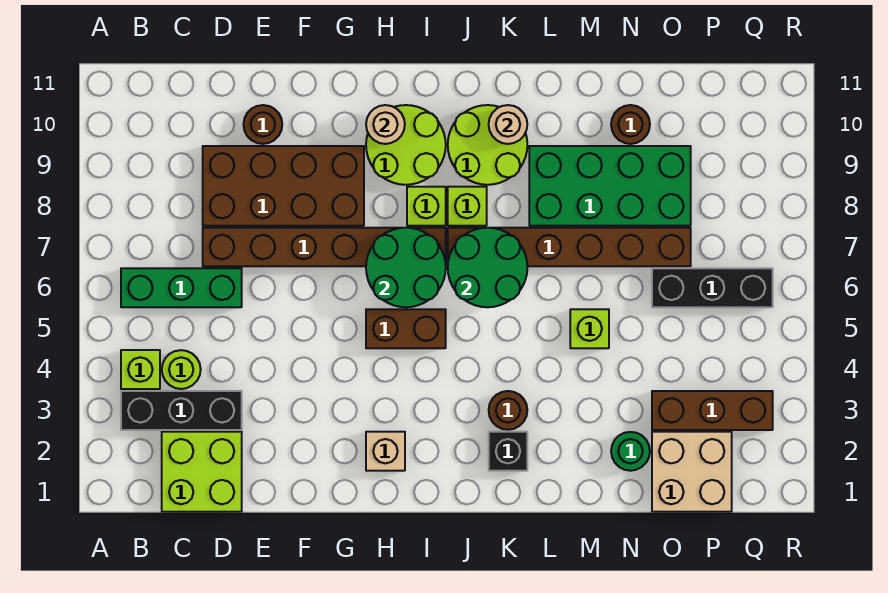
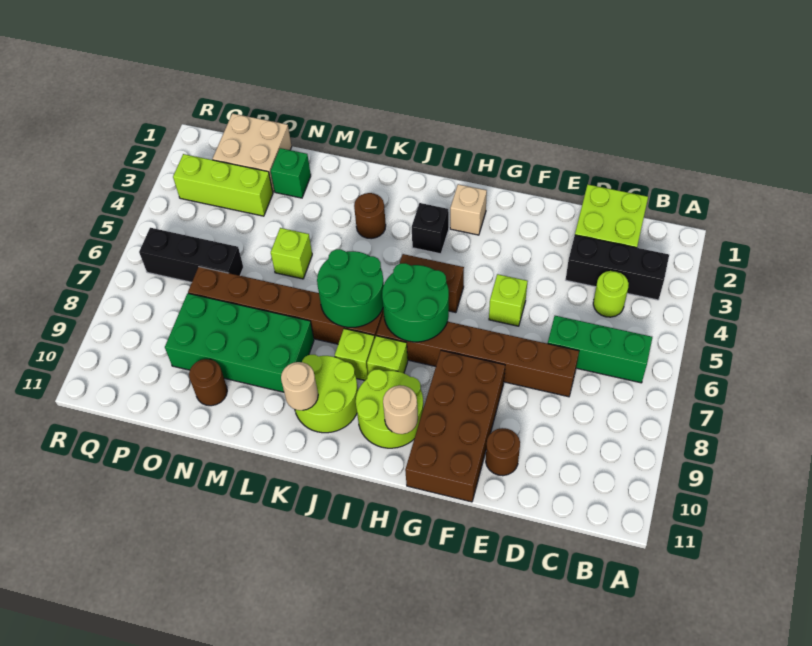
lime brick B4 level 1 -> lime brick F5 level 1
brown brick D8:G9 level 1 -> brown brick F8:G11 level 1
black brick K2 level 1 -> black brick I3 level 1
green round brick N2 level 1 -> green brick N2 level 1
brown brick O3:Q3 level 1 -> lime brick O3:Q3 level 1

